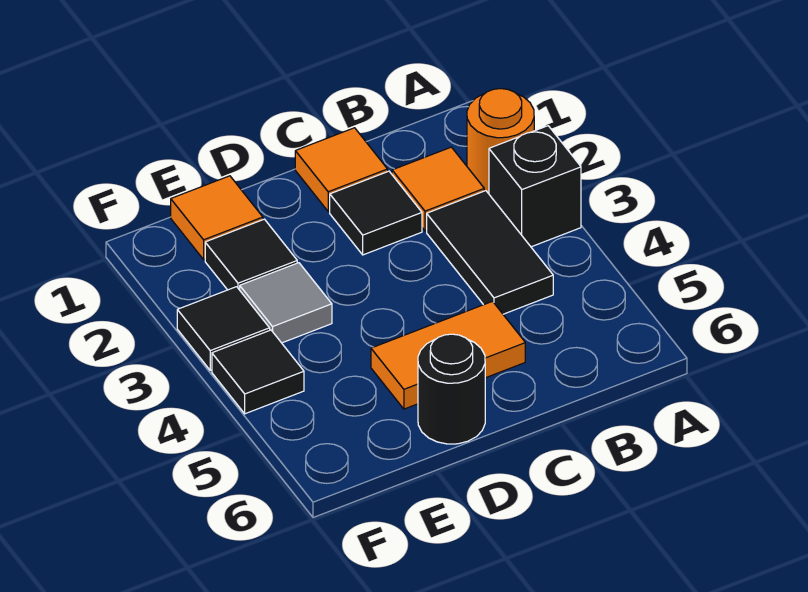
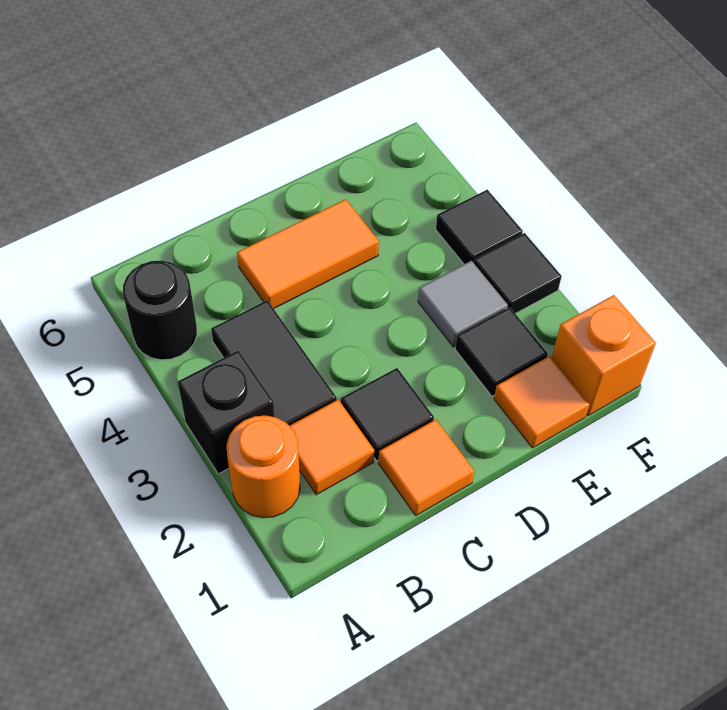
black round brick D6 level 1 -> black round brick A5 level 1
none -> orange brick F1 level 1

